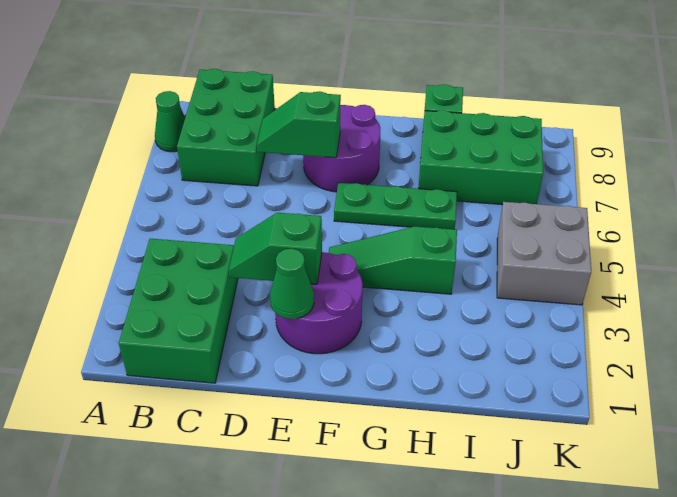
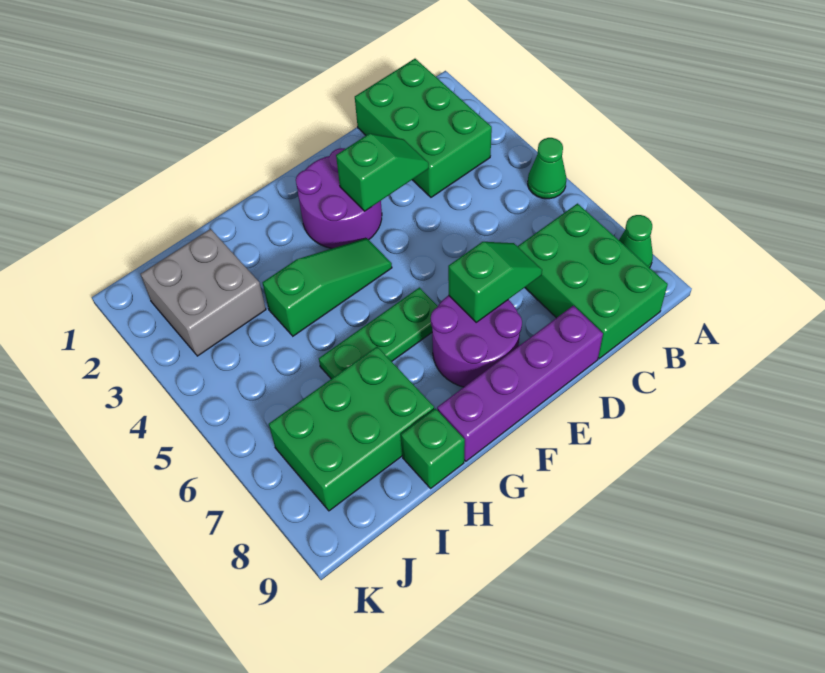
none -> purple brick D9:G9 level 1
green cone E2 level 2 -> green cone A5 level 1
grey brick J4:K5 level 1 -> grey brick I2:J3 level 1

